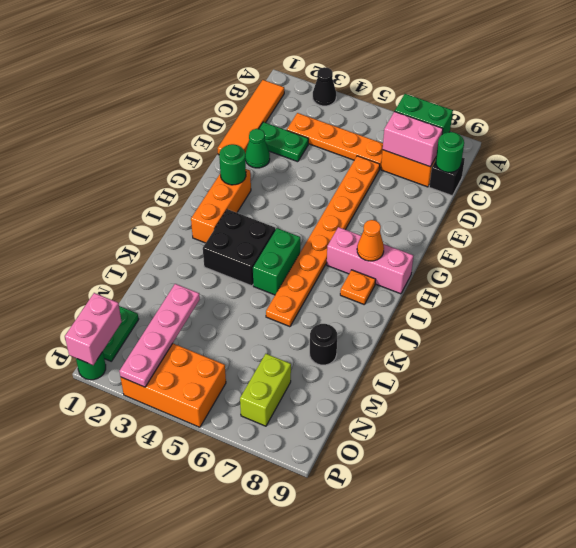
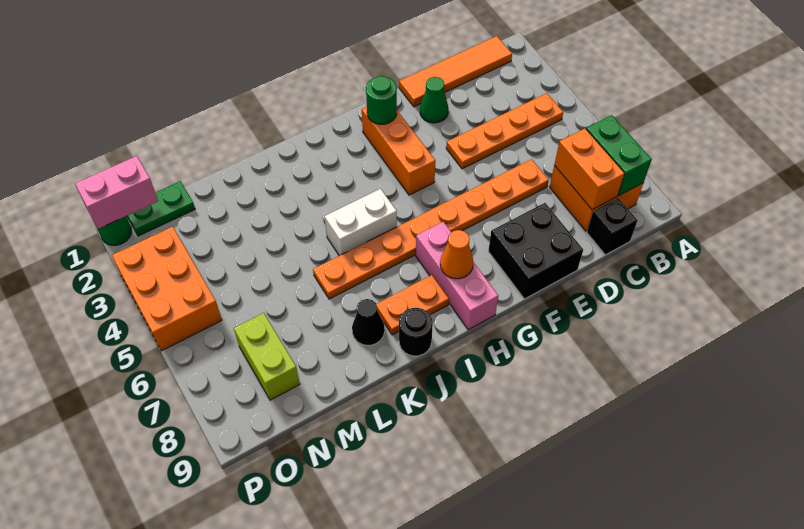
black cone A3 level 1 -> black cone K8 level 1
orange plate C3:C6 level 1 -> orange plate B4:E4 level 1
pink brick C7:C8 level 2 -> orange brick C7:C8 level 2
green round brick C9 level 2 -> none
green plate D2:D3 level 1 -> none
orange brick G2:I2 level 1 -> orange brick G2:G4 level 1
black brick I3:J4 level 1 -> black brick E8:F9 level 1
green brick I5:J5 level 1 -> white brick I5:J5 level 1
orange plate I8 level 1 -> orange plate I8:J8 level 1
black round brick L8 level 1 -> black round brick J9 level 1
pink plate M3:P3 level 2 -> none
lime brick N7:O7 level 1 -> lime brick N7:N8 level 1

